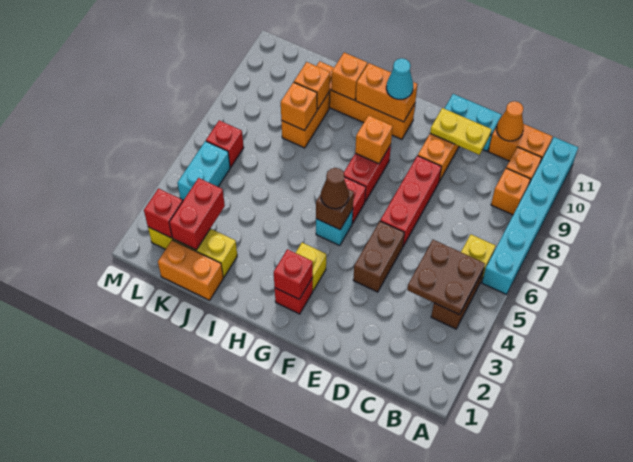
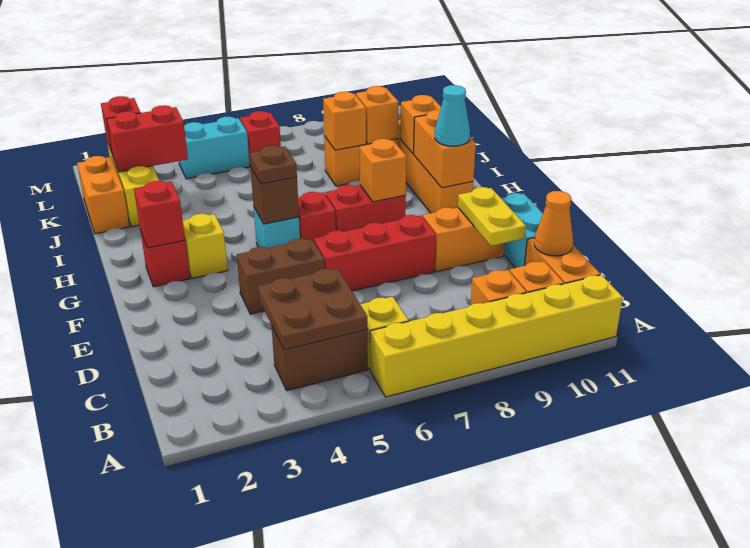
cyan brick A6:A11 level 1 -> yellow brick A6:A11 level 1
brown cone G5 level 3 -> brown plate G5 level 3

